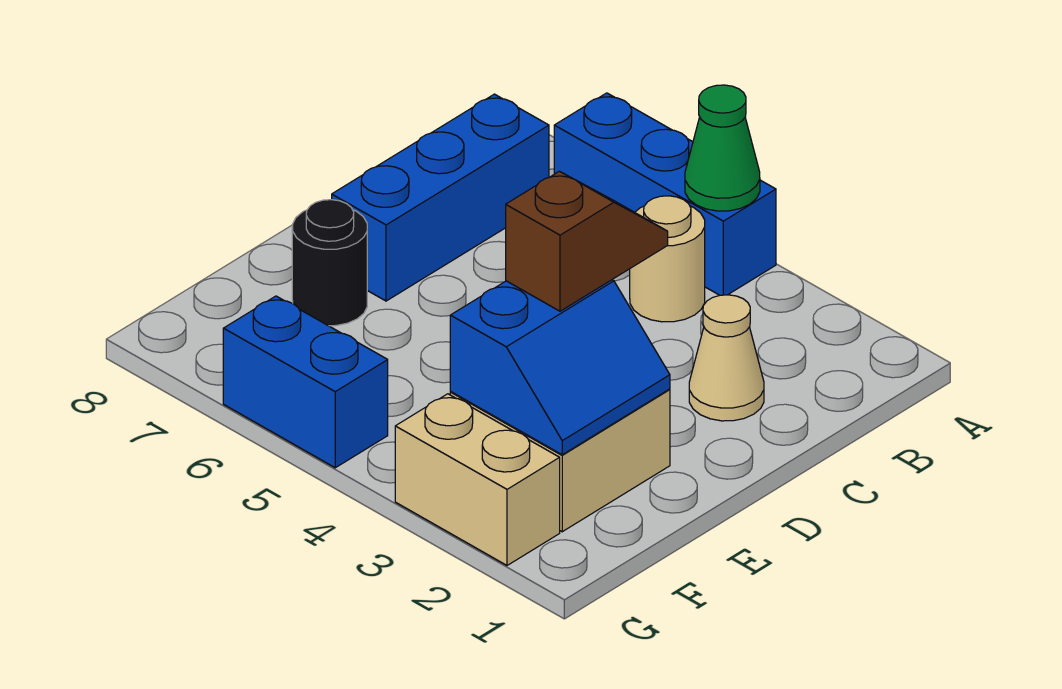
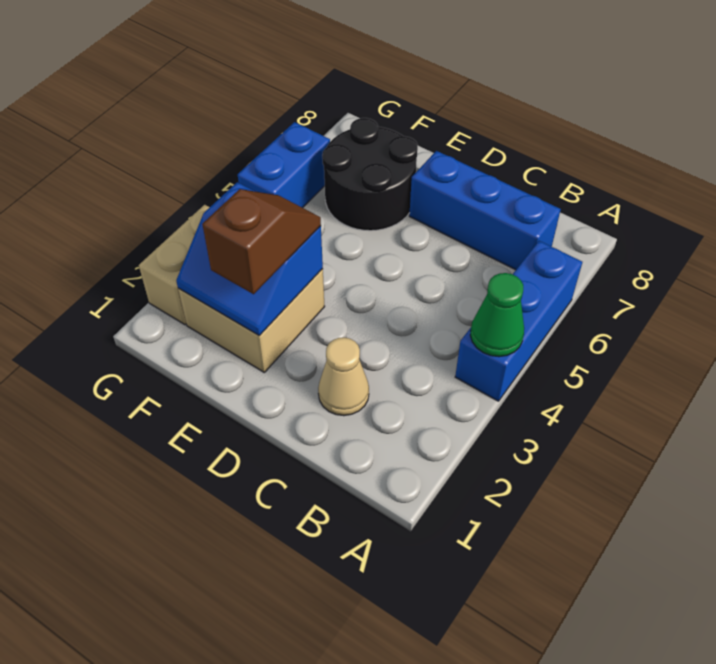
tan round brick B4 level 1 -> none
brown slope D3:E3 level 3 top E -> brown slope E2:E3 level 3 top 2
black round brick E7 level 1 -> black round brick E6:F7 level 1

